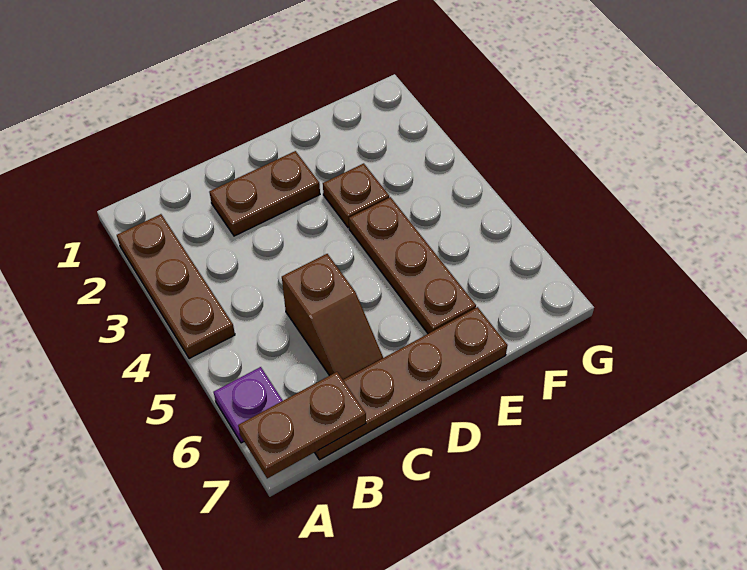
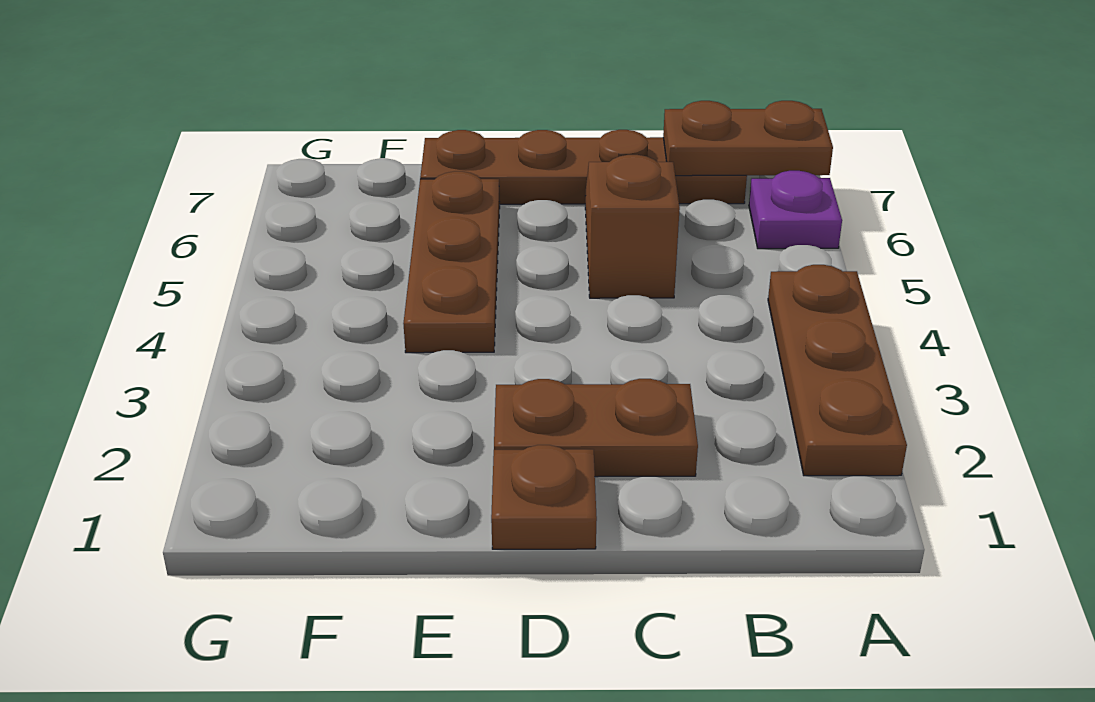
brown plate E3 level 1 -> brown plate D1 level 1

